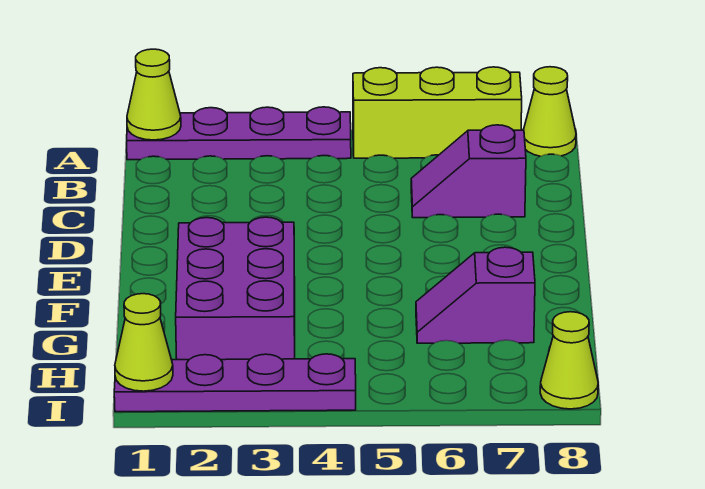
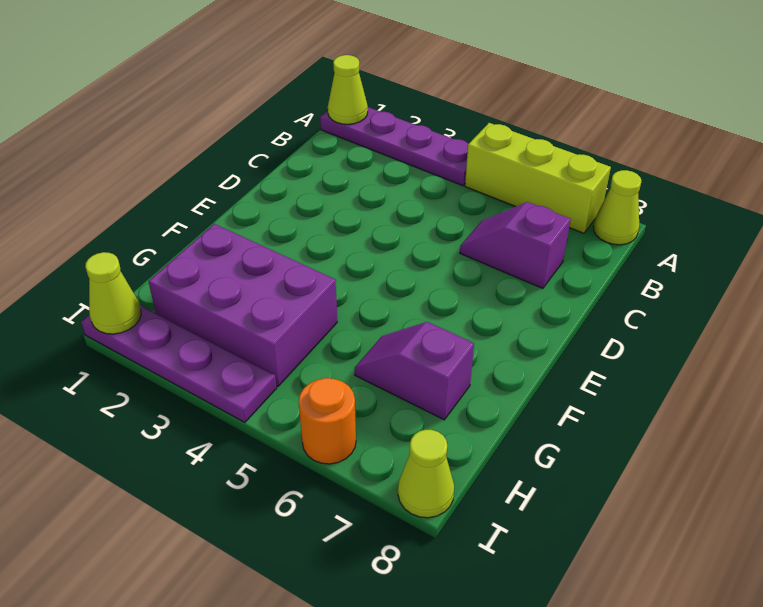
purple brick F2:H3 level 1 -> purple brick G2:H4 level 1
none -> orange round brick I6 level 1

